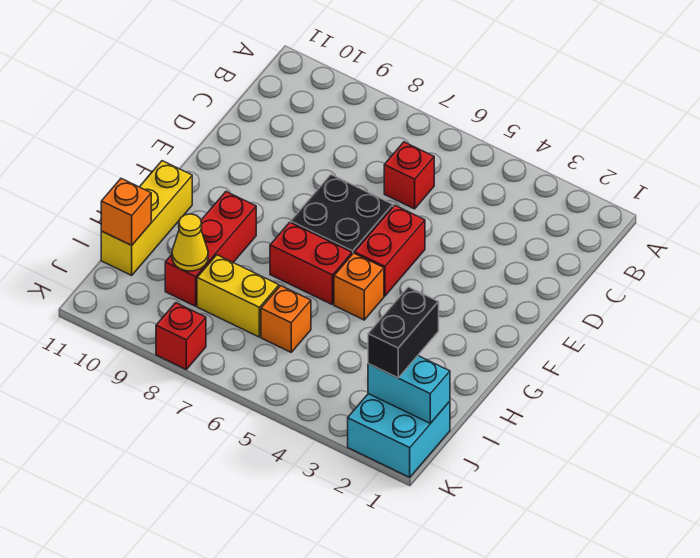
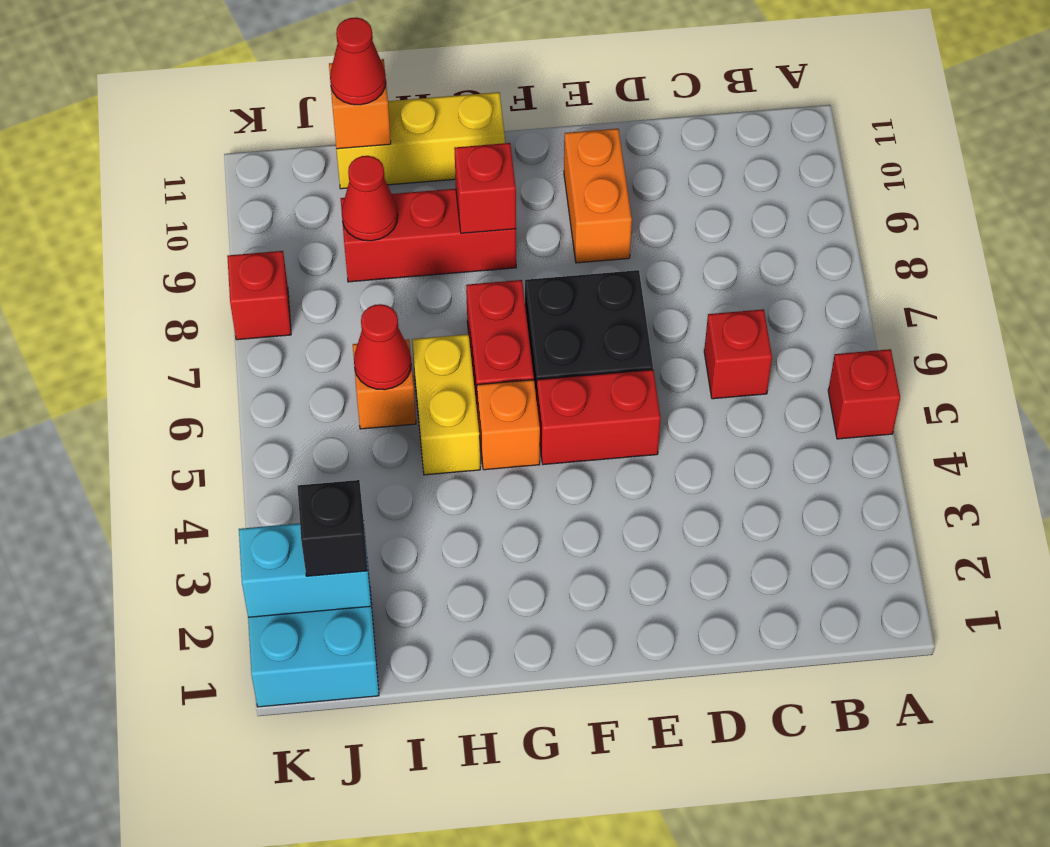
none -> red brick A5 level 1
none -> orange brick E9:E10 level 1
none -> red brick G9 level 2
black brick I2:J2 level 3 -> black brick J2 level 3
none -> red cone I6 level 2
yellow brick I7:I8 level 1 -> yellow brick H5:H6 level 1
yellow cone I9 level 2 -> red cone I9 level 2
none -> red cone I11 level 3
cyan brick J1:J2 level 2 -> cyan brick J2:K2 level 2

